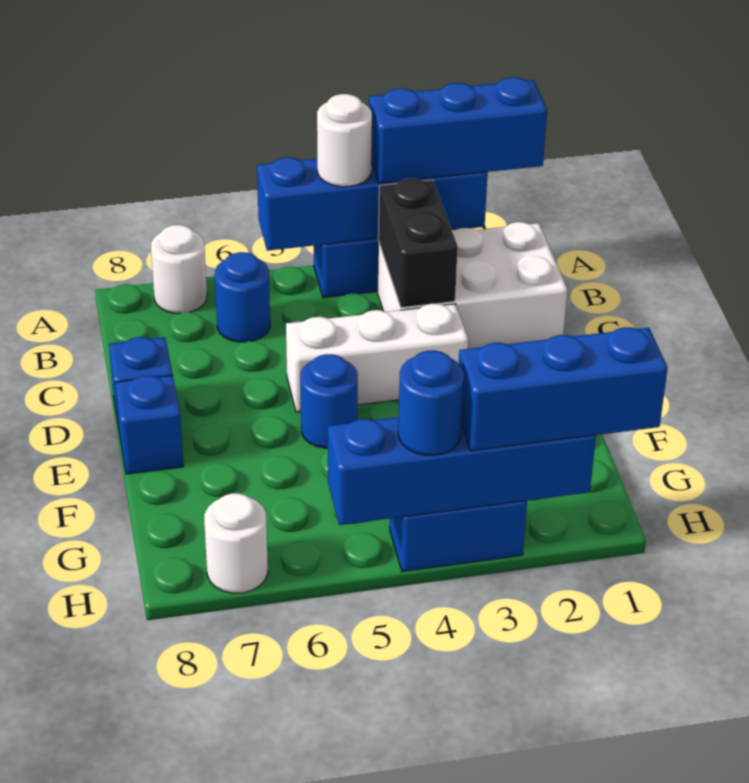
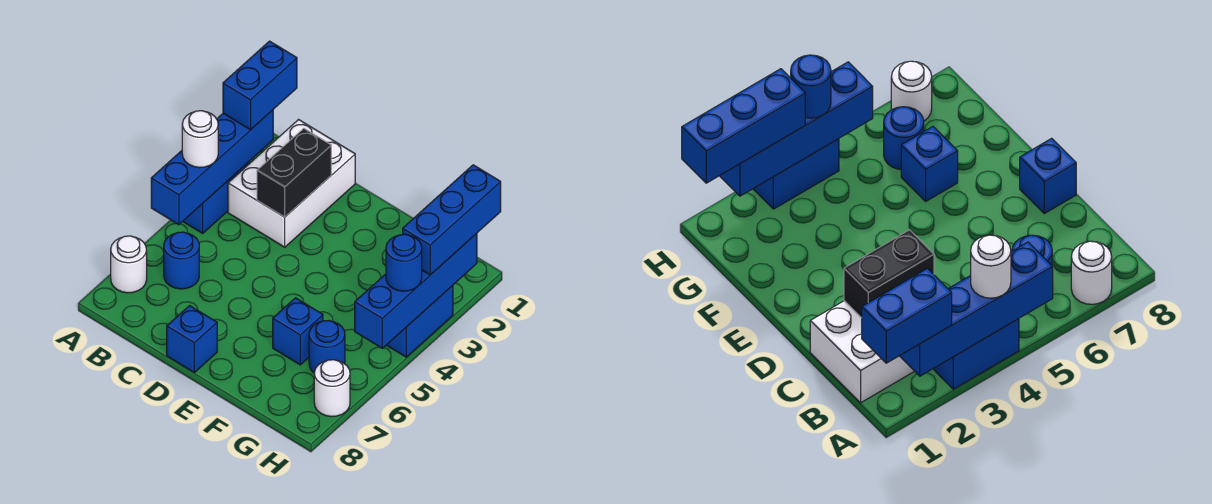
blue brick A1:A3 level 3 -> blue brick A1:A2 level 3
black brick B3:C3 level 2 -> black brick C2:C3 level 2
white brick D3:D5 level 1 -> none
blue round brick E5 level 1 -> blue round brick G6 level 1
blue brick E8 level 1 -> blue brick F6 level 1

